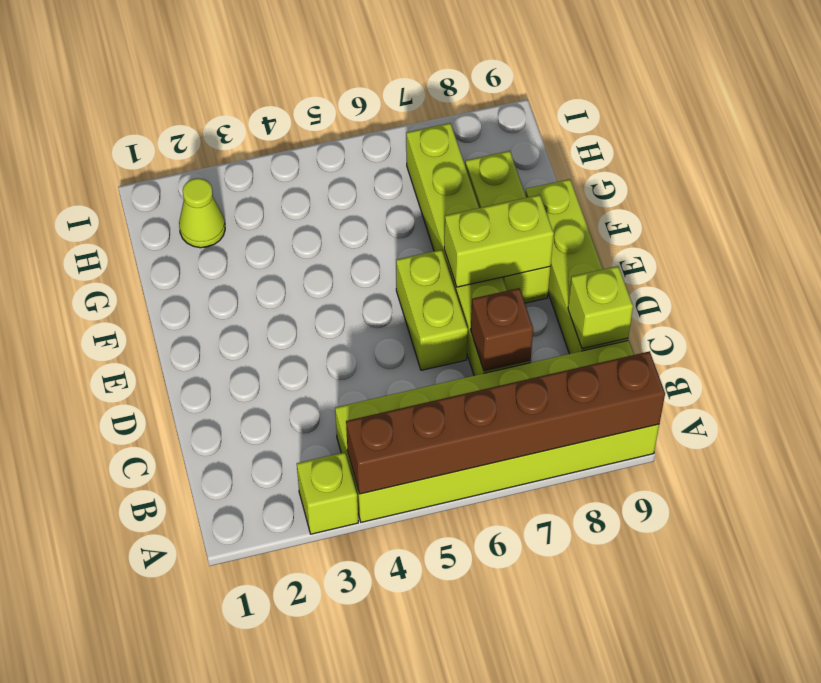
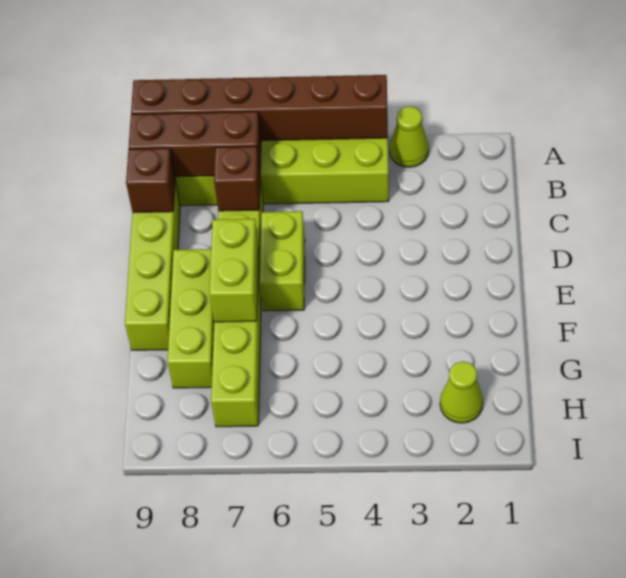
lime brick A3 level 1 -> lime cone A3 level 1
none -> brown brick B7:B9 level 2
lime brick C9 level 2 -> brown brick C9 level 2
lime brick E7:E8 level 2 -> lime brick E7:F7 level 2

